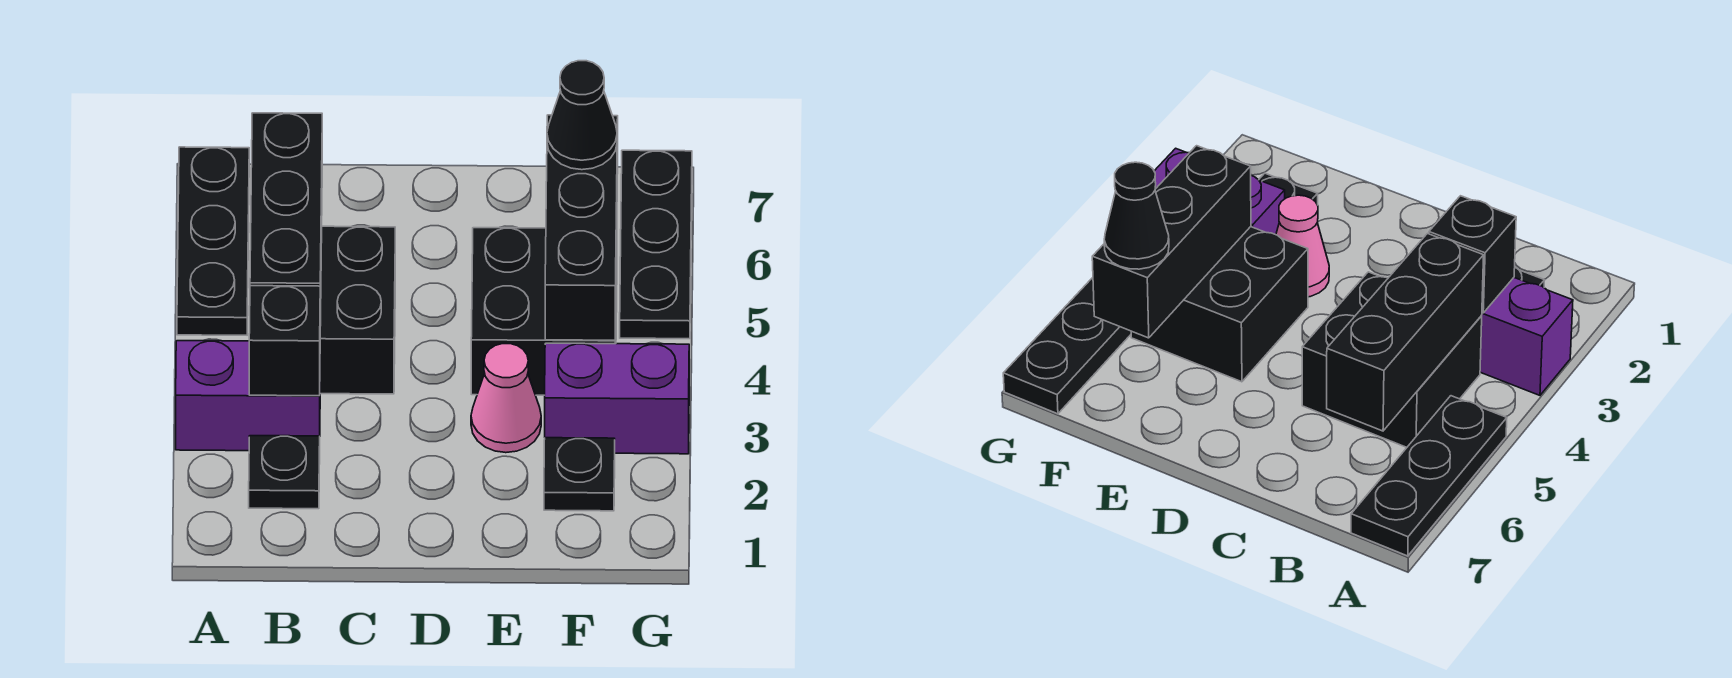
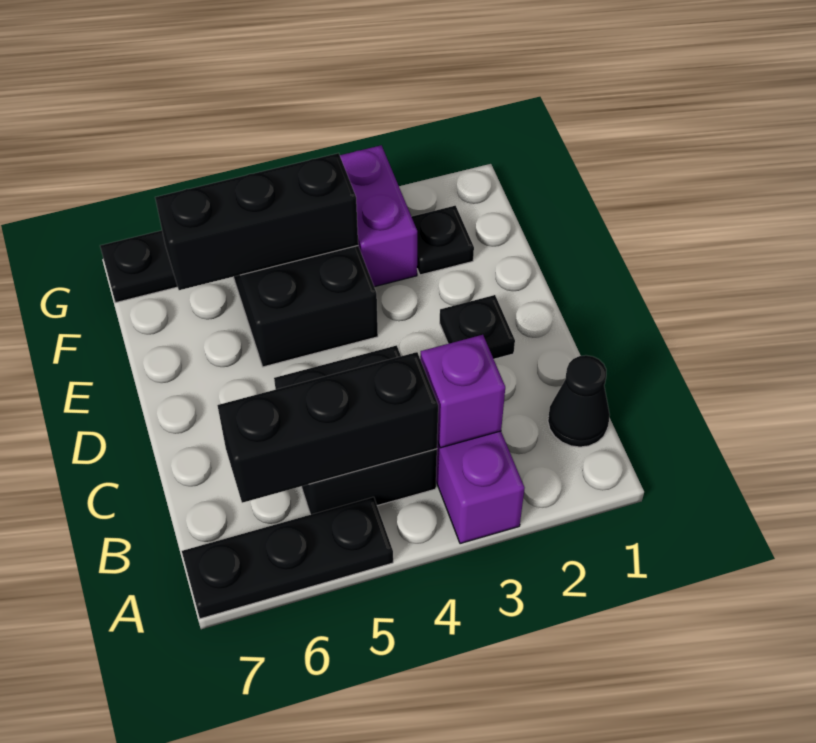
black plate B2 level 1 -> black plate D2 level 1
black brick B3 level 2 -> purple brick B3 level 2
pink cone E3 level 1 -> none
black cone F6 level 3 -> black cone B1 level 1

